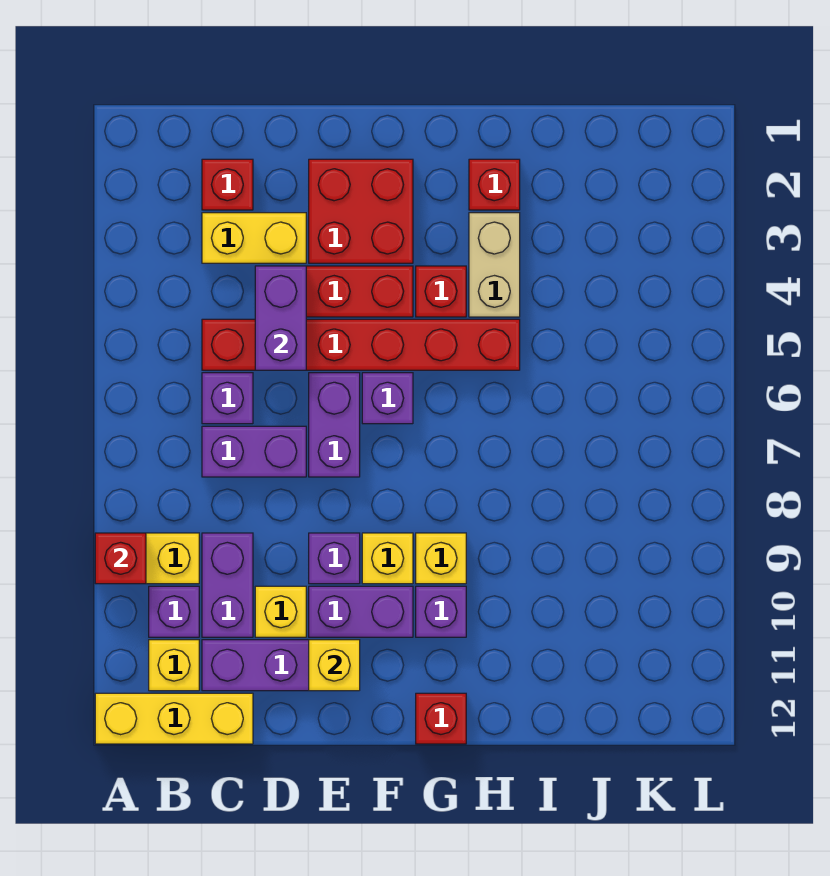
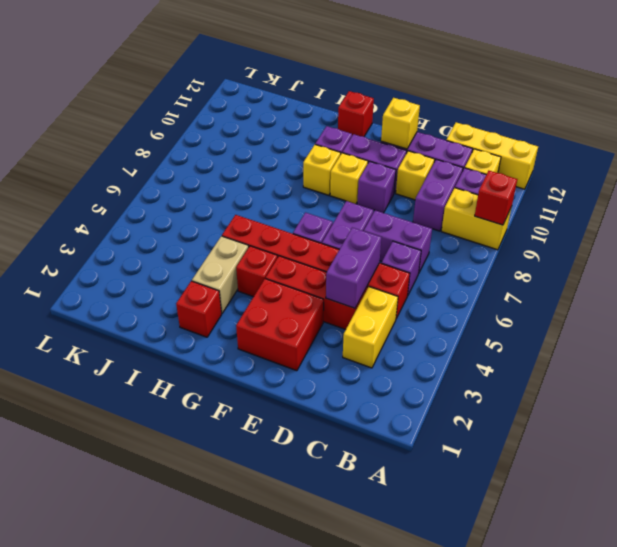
red brick C2 level 1 -> none
yellow brick C3:D3 level 1 -> yellow brick C3:C4 level 1

